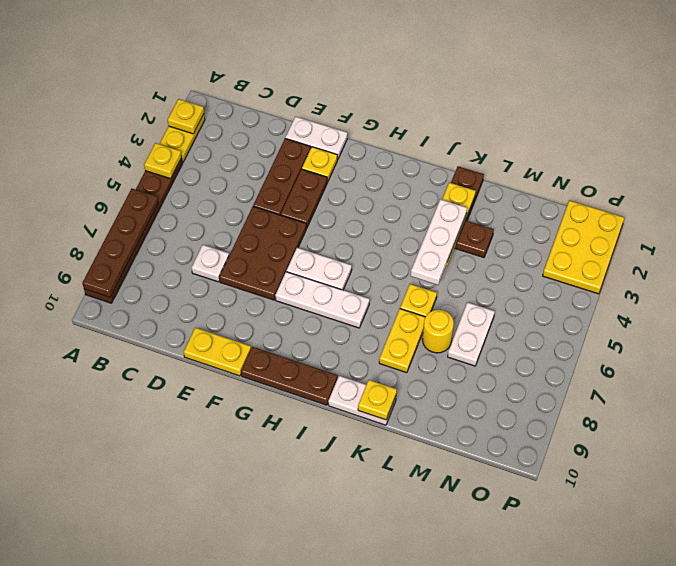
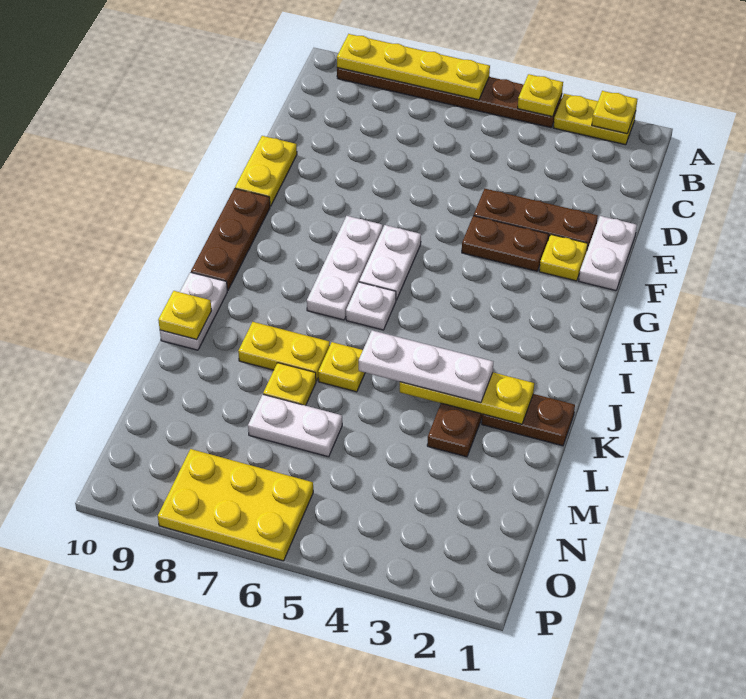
brown plate A6:A9 level 2 -> yellow plate A6:A9 level 2
white plate D7 level 1 -> white plate I6 level 1
brown plate E5:F7 level 1 -> none
yellow round brick L7 level 1 -> yellow plate L7 level 1
yellow plate O1:P3 level 1 -> yellow plate O6:P8 level 1

